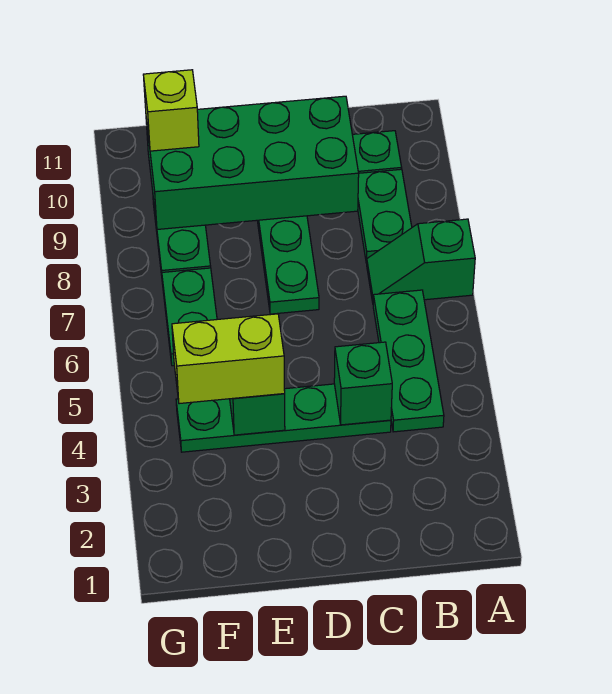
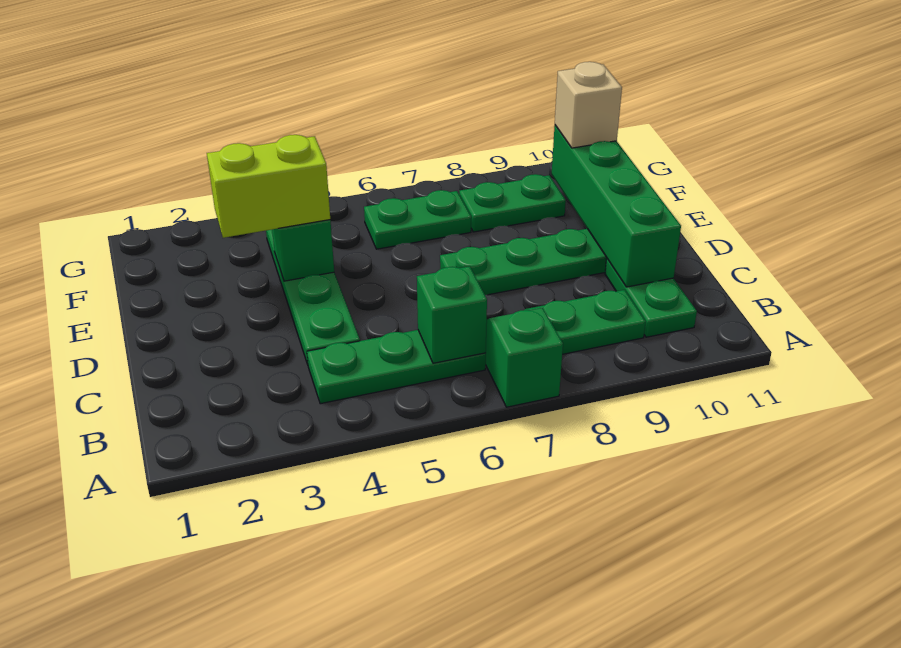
green brick C4 level 2 -> green brick B6 level 2
green brick C9:F10 level 2 -> green brick C10:F10 level 2
lime brick E4:F4 level 3 -> lime brick E3:E4 level 3
lime brick F10 level 3 -> tan brick F10 level 3

